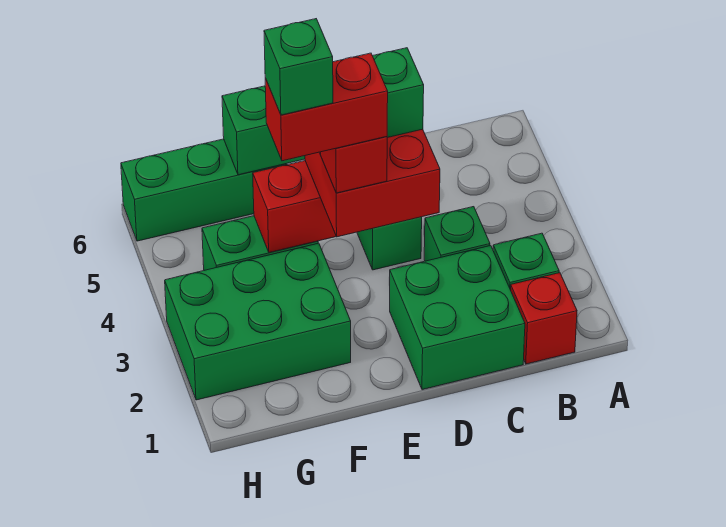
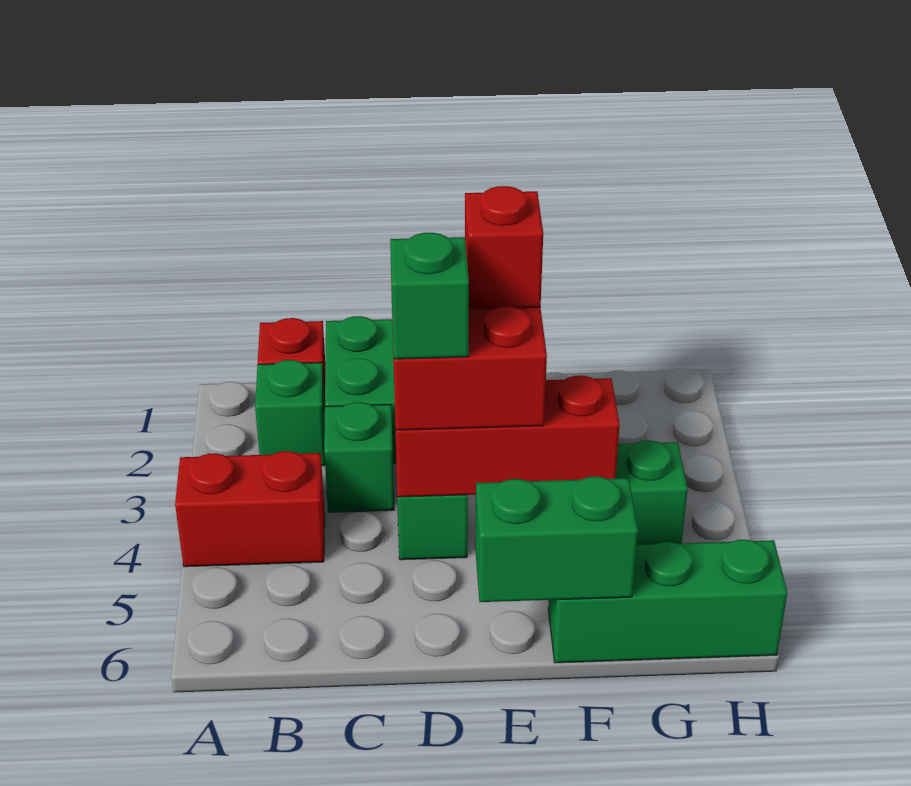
red brick E3:F3 level 5 -> red brick A4:B4 level 1
green brick F2:H3 level 1 -> none
green brick F3 level 6 -> none

